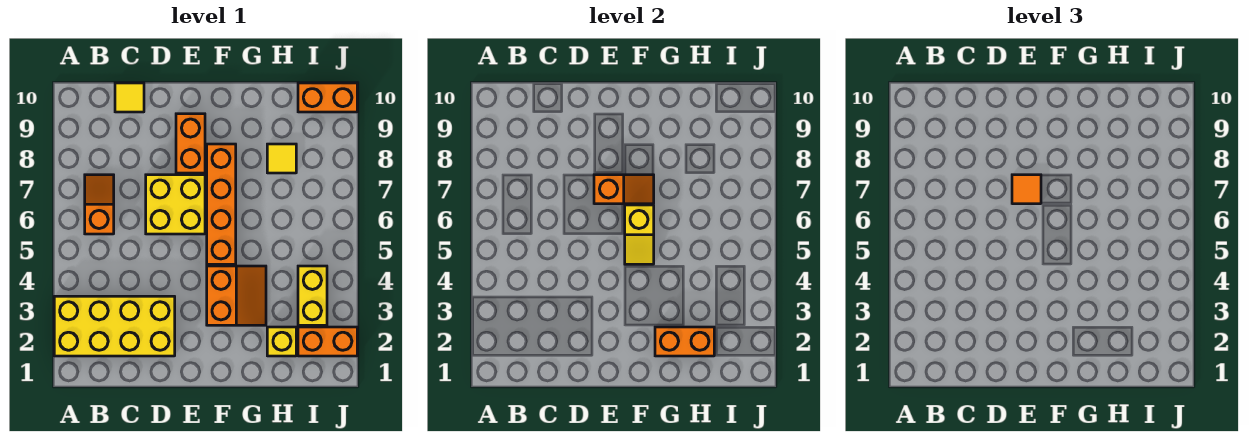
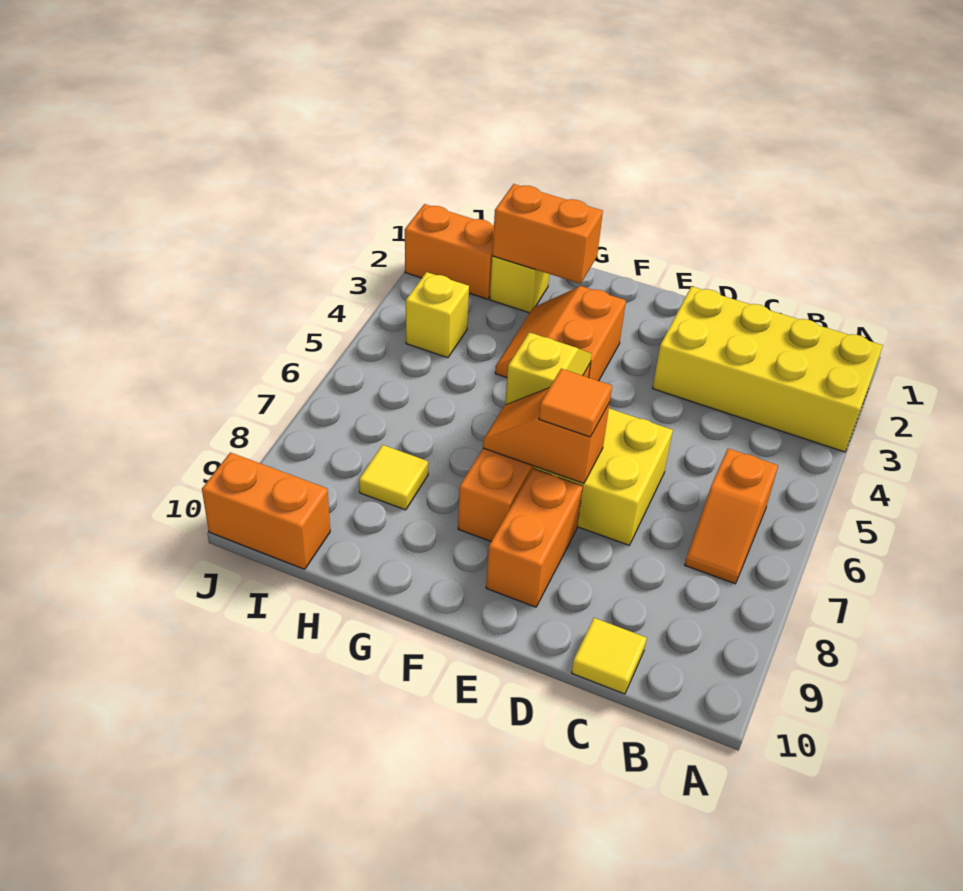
yellow brick I3:I4 level 1 -> yellow brick I4 level 1

